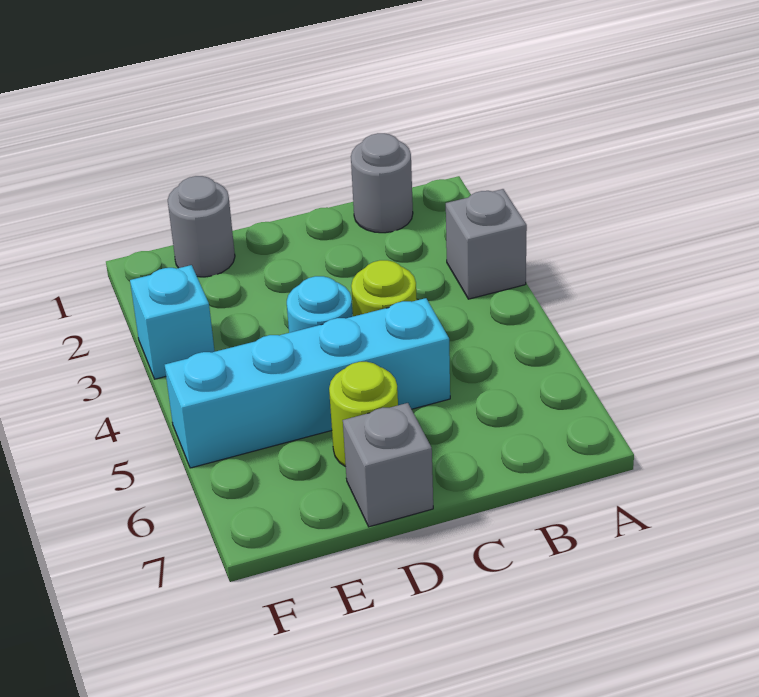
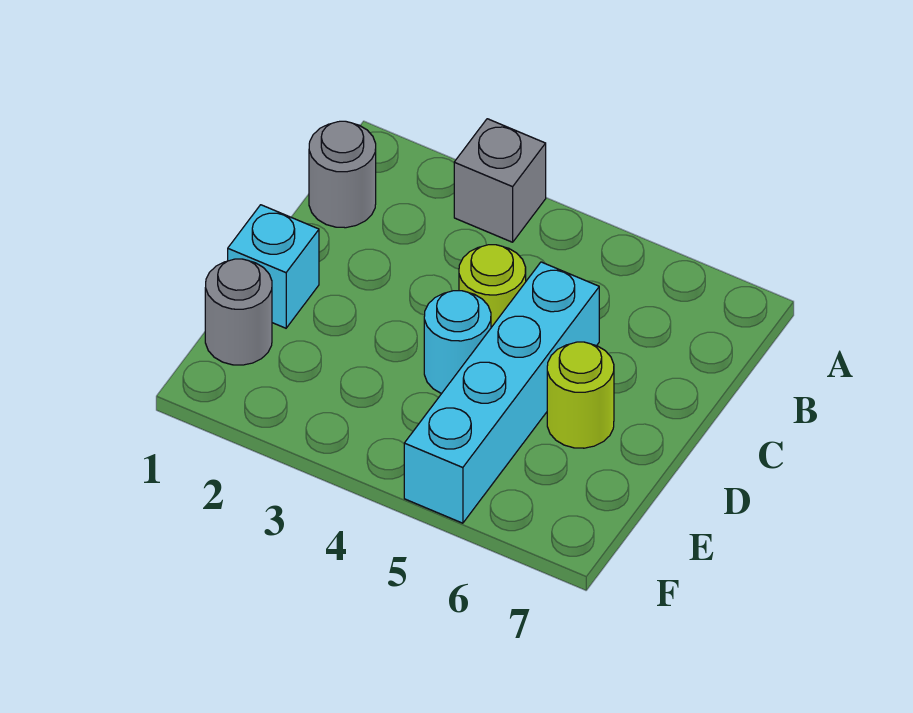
grey brick D7 level 1 -> none
cyan brick F3 level 1 -> cyan brick D1 level 1

